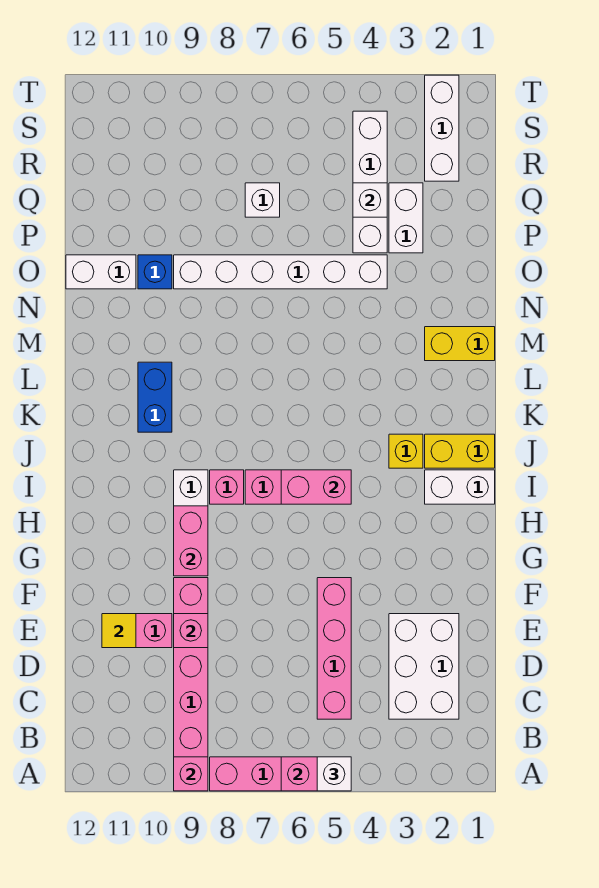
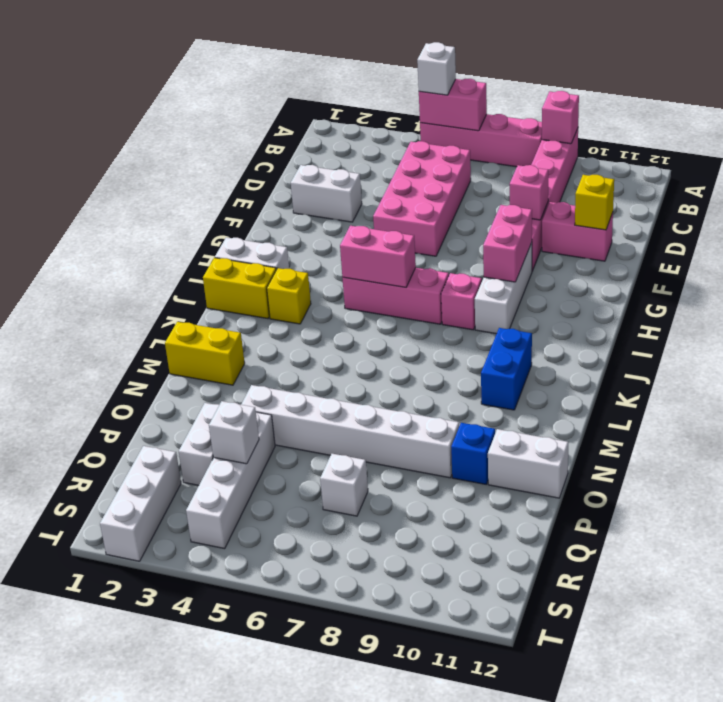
white brick C2:E3 level 1 -> white brick E2:E3 level 1
pink brick C5:F5 level 1 -> pink brick C5:F6 level 1
yellow tile E11 level 2 -> yellow brick E11 level 2

